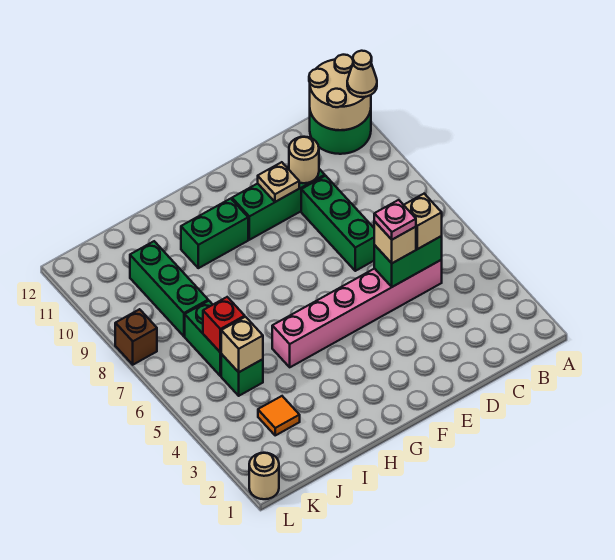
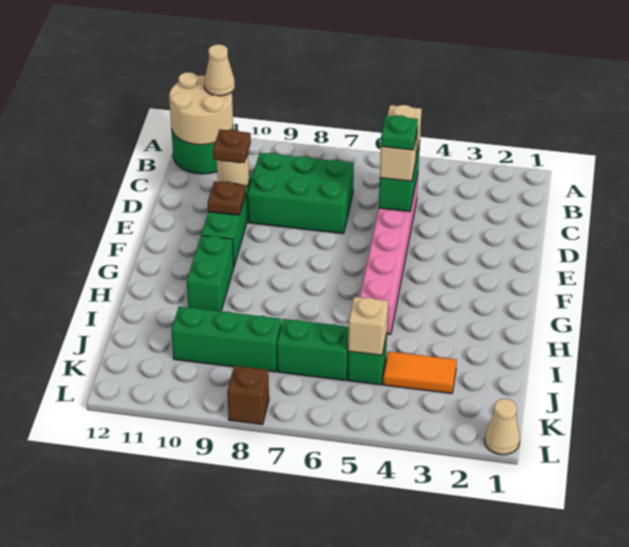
pink plate D5 level 4 -> green plate D5 level 4
green brick D7:D9 level 1 -> green brick C7:D9 level 1
none -> brown plate D10 level 3
tan plate E10 level 2 -> brown plate E10 level 2
orange tile J3 level 1 -> orange tile J3:J4 level 1
red brick J6 level 2 -> none
tan round brick L1 level 1 -> tan cone L1 level 1

